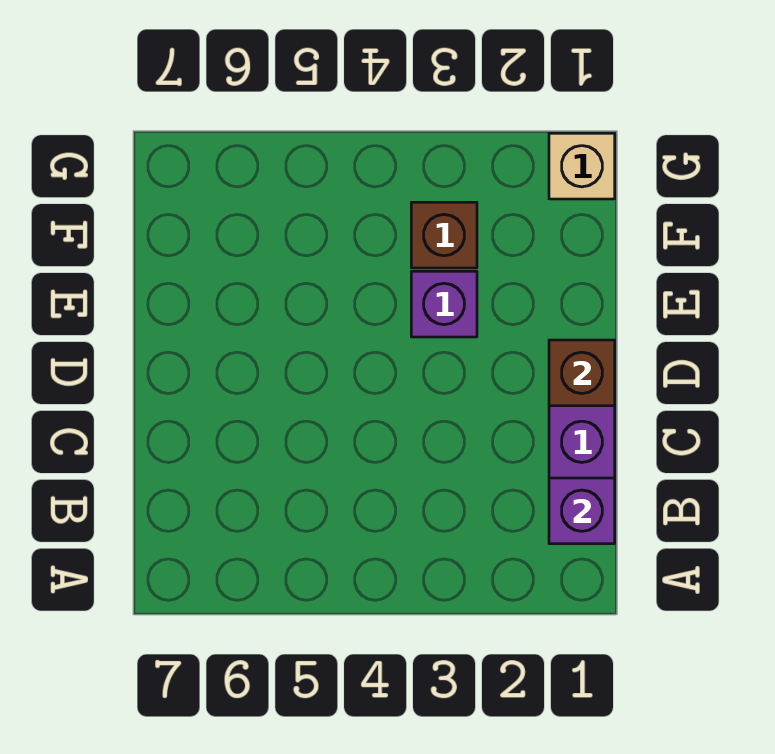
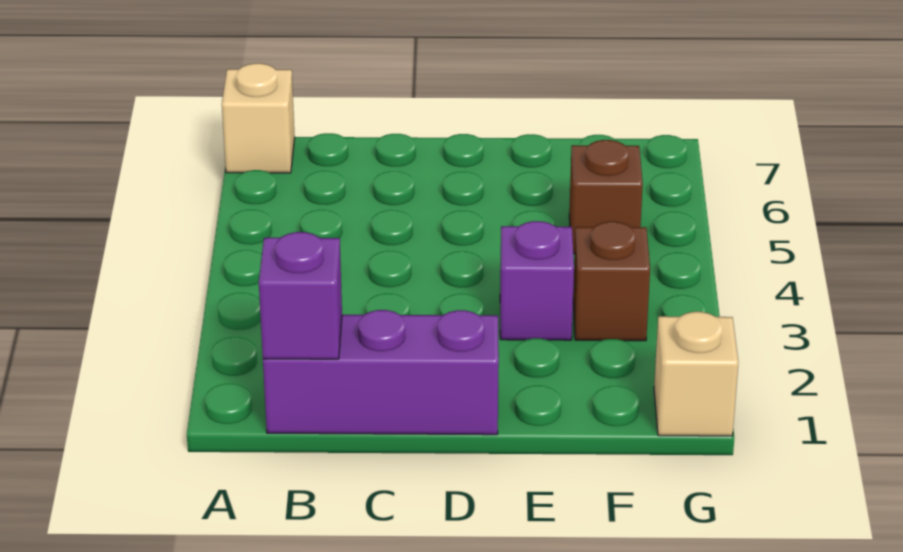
none -> tan brick A7 level 1
brown brick D1 level 2 -> brown brick F5 level 1

